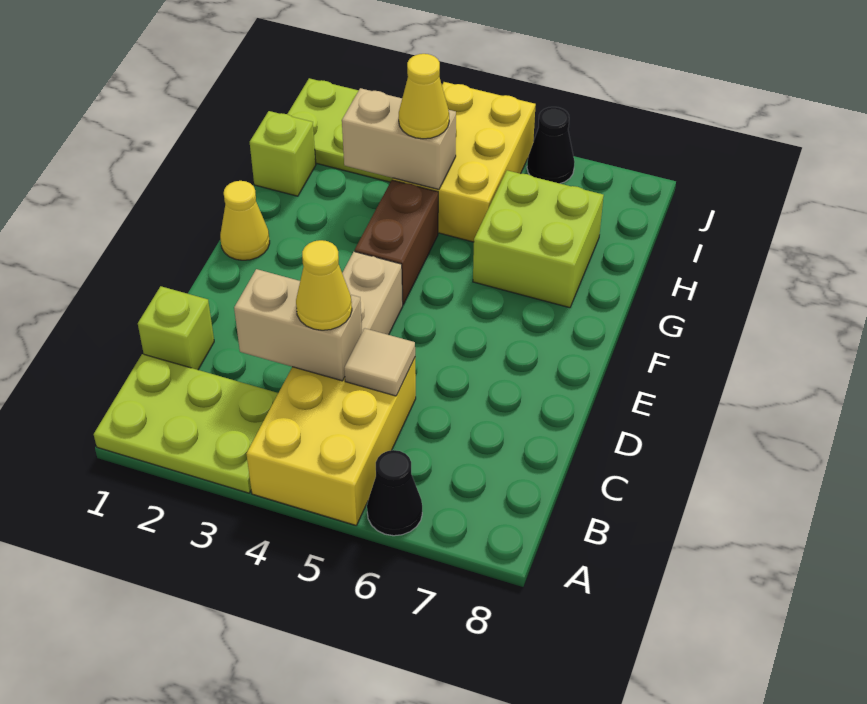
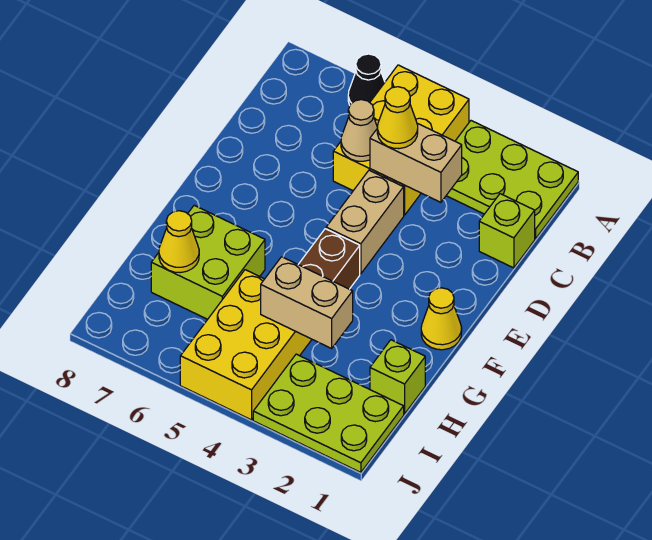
tan tile C5 level 2 -> tan cone C5 level 2
yellow cone H4 level 3 -> yellow cone H7 level 2
black cone J6 level 1 -> none

